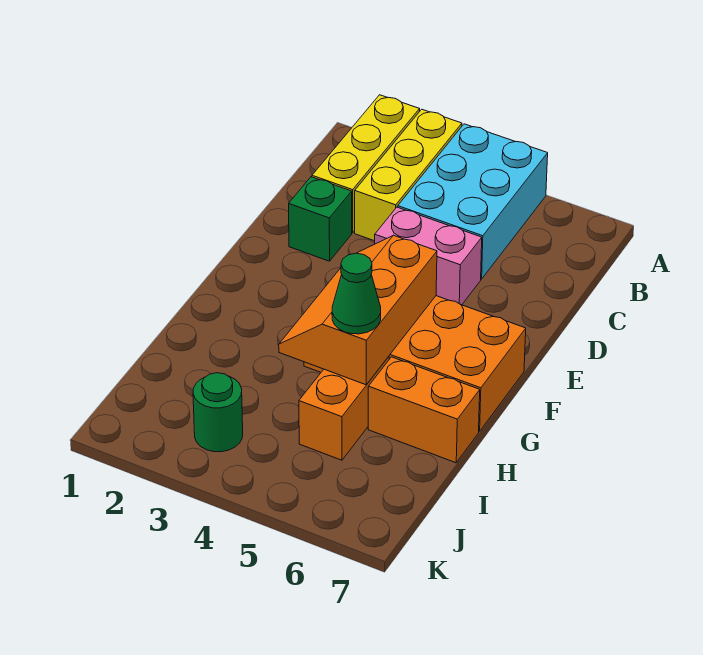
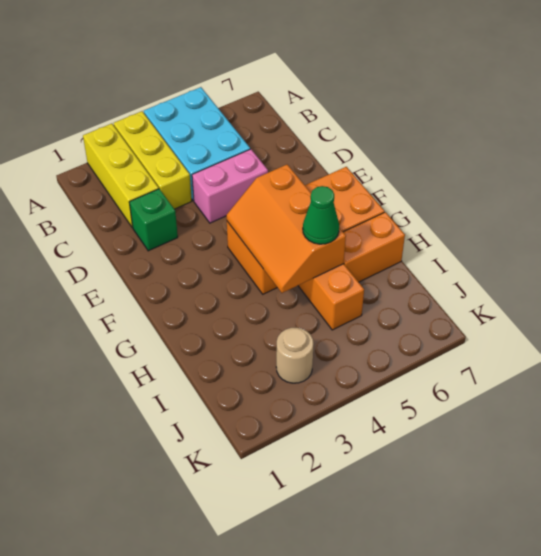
green round brick J3 level 1 -> tan round brick J3 level 1

